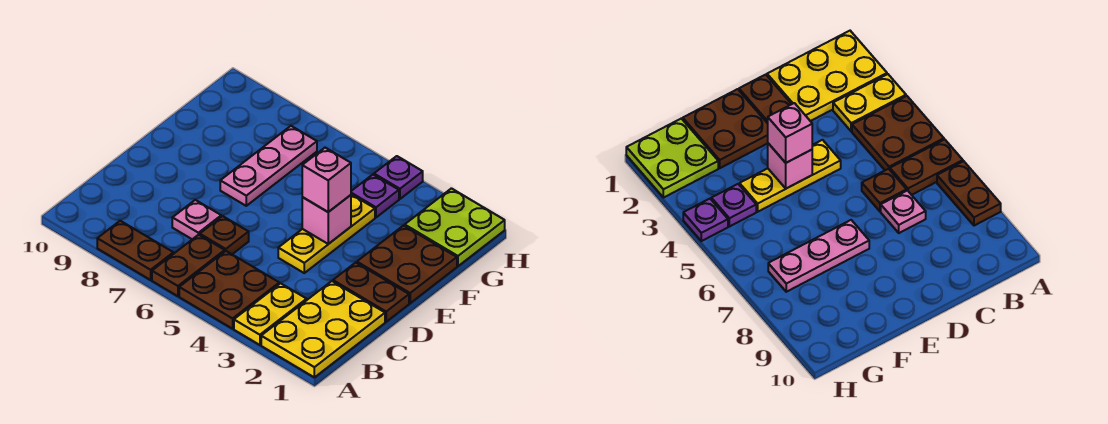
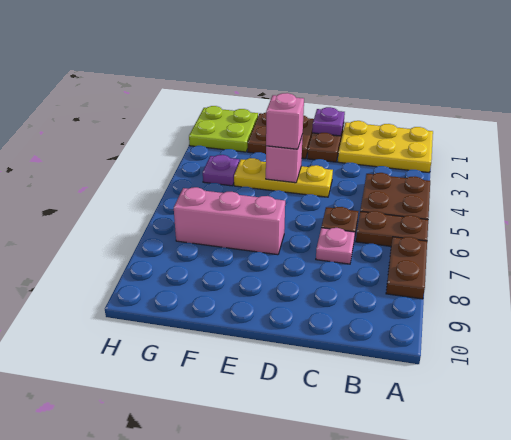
yellow plate A3:B3 level 1 -> none
pink plate E7:G7 level 1 -> pink brick E7:G7 level 1
purple plate H4 level 1 -> purple plate D1 level 2

